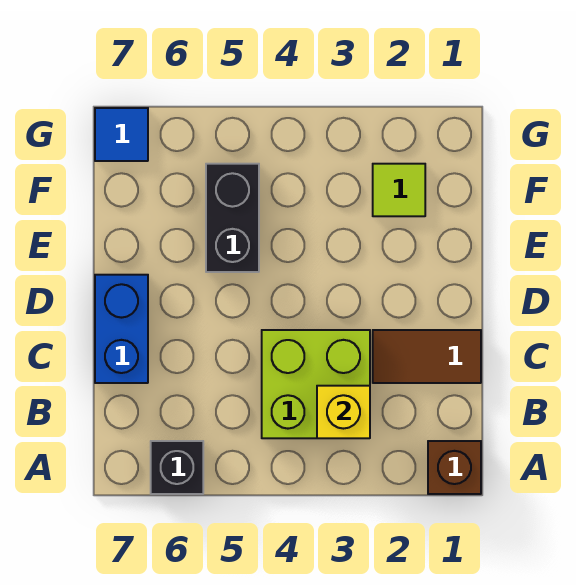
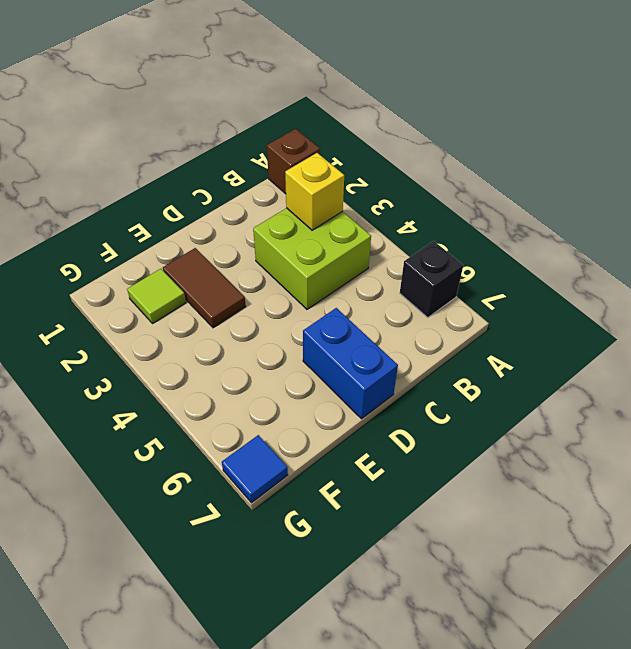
brown tile C1:C2 level 1 -> brown tile E2:E3 level 1
blue brick C7:D7 level 1 -> blue brick D6:D7 level 1
black brick E5:F5 level 1 -> none

